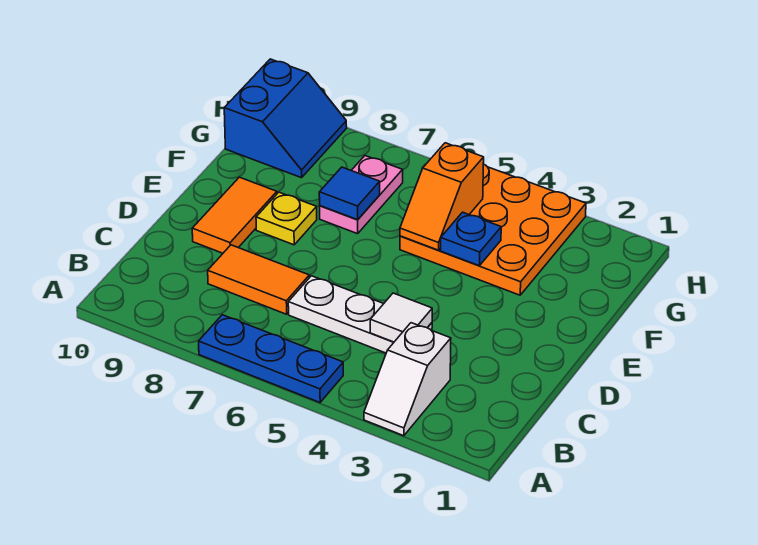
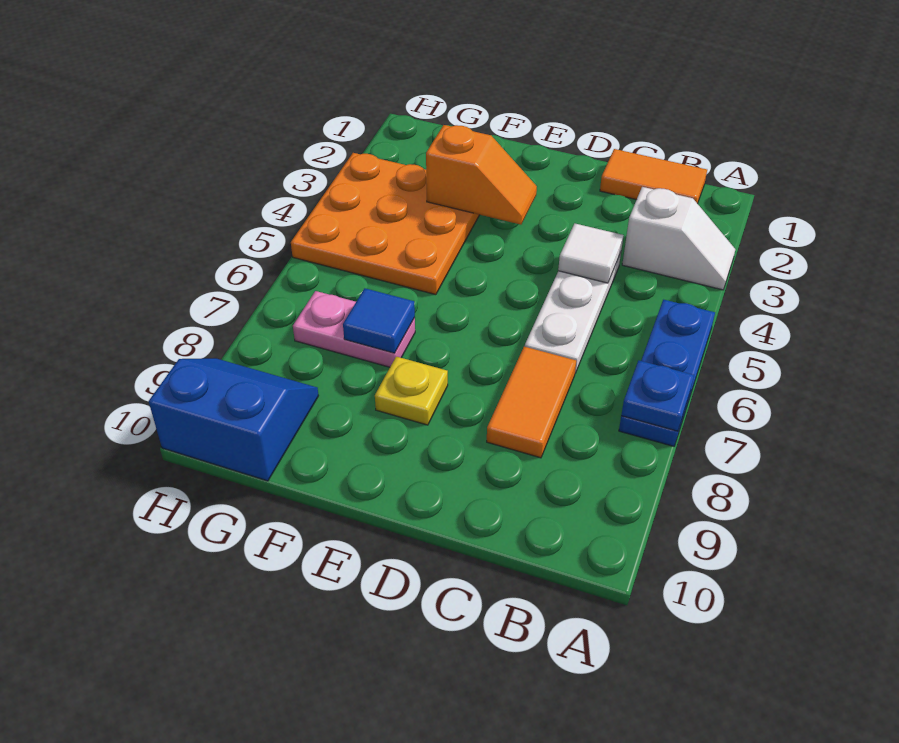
orange tile D9:E9 level 1 -> orange tile B1:C1 level 1
blue plate F4 level 2 -> blue plate A7 level 2
orange slope F5:G5 level 2 top G -> orange slope E3:F3 level 2 top F

